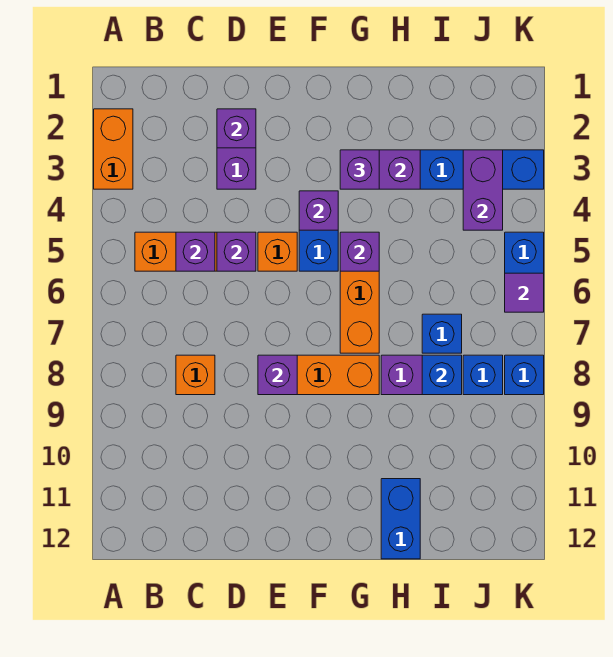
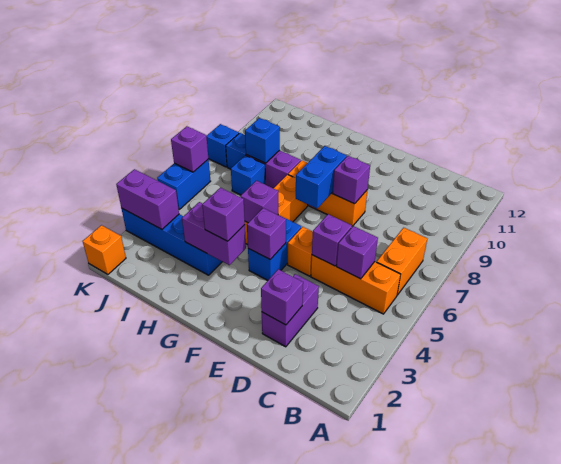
orange brick A2:A3 level 1 -> orange brick B6:B7 level 1
orange brick C8 level 1 -> orange brick K1 level 1
blue brick H11:H12 level 1 -> blue brick F7:F8 level 2
purple brick J3:J4 level 2 -> purple brick J3:K3 level 2
purple tile K6 level 2 -> purple brick K6 level 2

